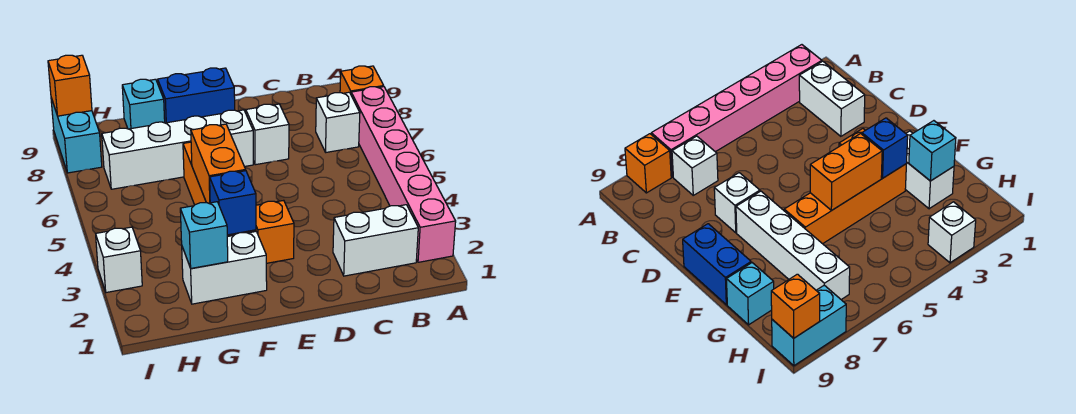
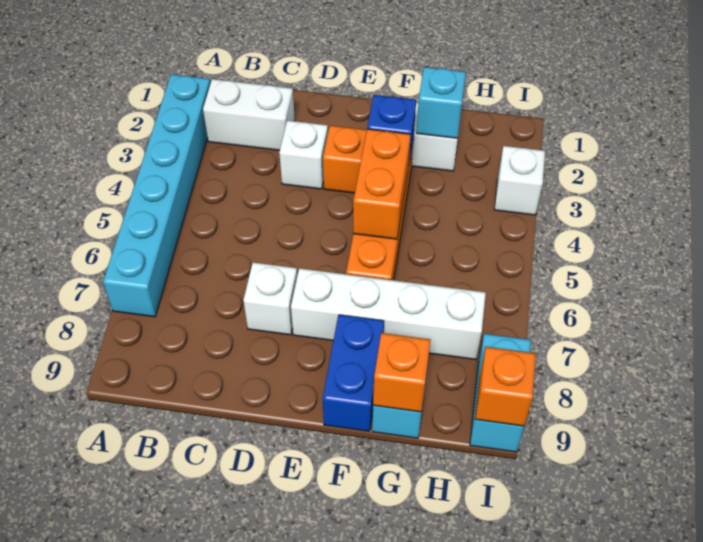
pink brick A2:A7 level 1 -> cyan brick A2:A7 level 1
orange brick A8 level 1 -> orange brick G9 level 2
white brick B7 level 1 -> white brick D3 level 1
blue brick E9:F9 level 1 -> blue brick F8:F9 level 1

